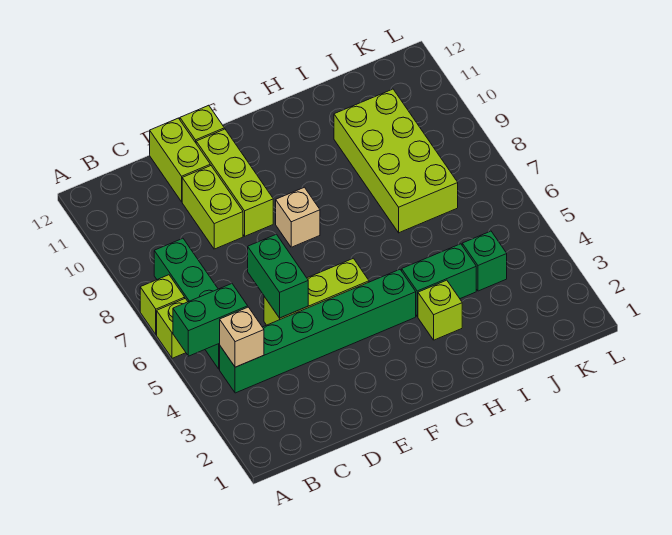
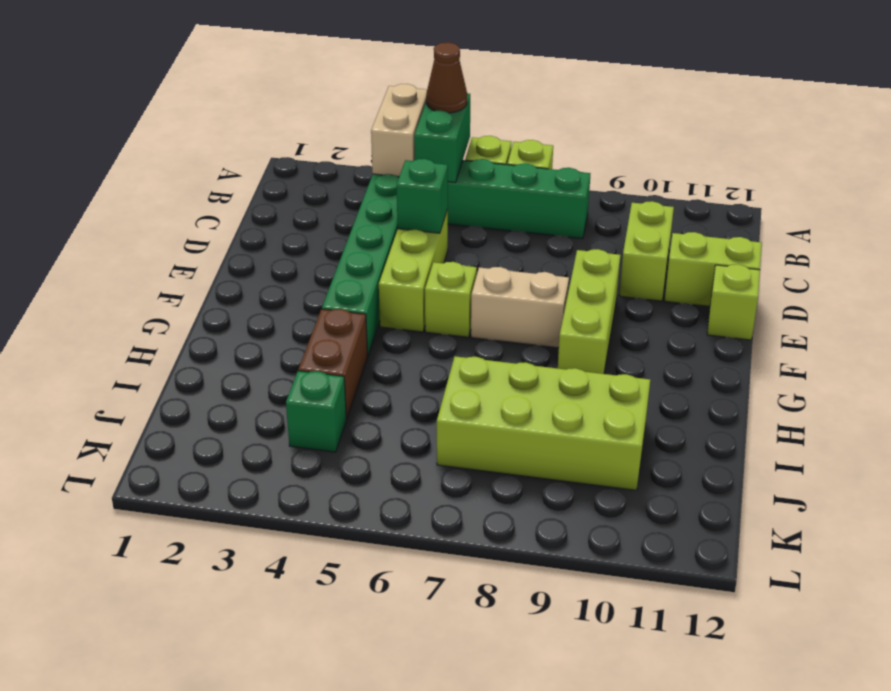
none -> brown cone A5 level 3
tan brick B4 level 2 -> tan brick A4:B4 level 2
green brick D5:D6 level 2 -> green brick D5 level 2
lime brick D9:D10 level 1 -> lime brick C10:D10 level 1
lime brick E9:E11 level 1 -> lime brick E9:G9 level 1
tan brick F8 level 1 -> tan brick F7:F8 level 1
lime brick H3 level 1 -> lime brick F6 level 1
green brick H4:I4 level 1 -> brown brick H4:I4 level 1

